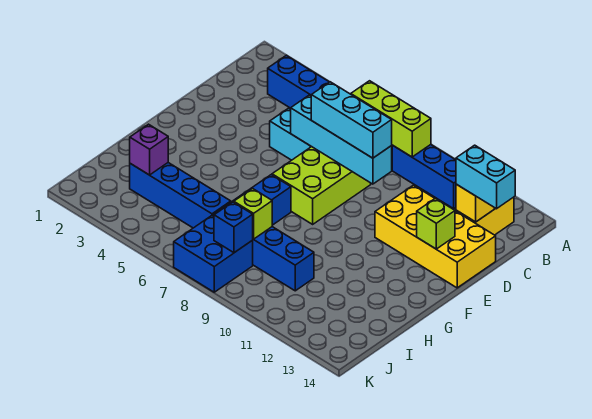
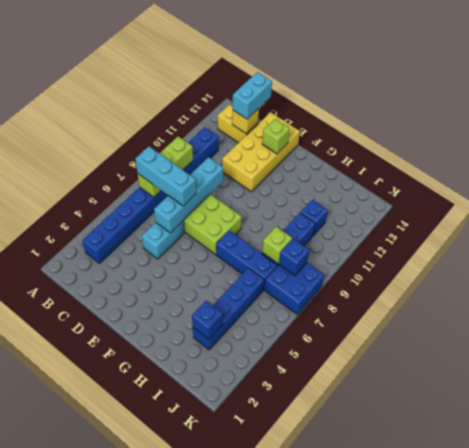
cyan brick D7:D9 level 3 -> cyan brick B7:D7 level 3
purple brick I3 level 2 -> blue brick I3 level 2
none -> blue brick I11 level 1

